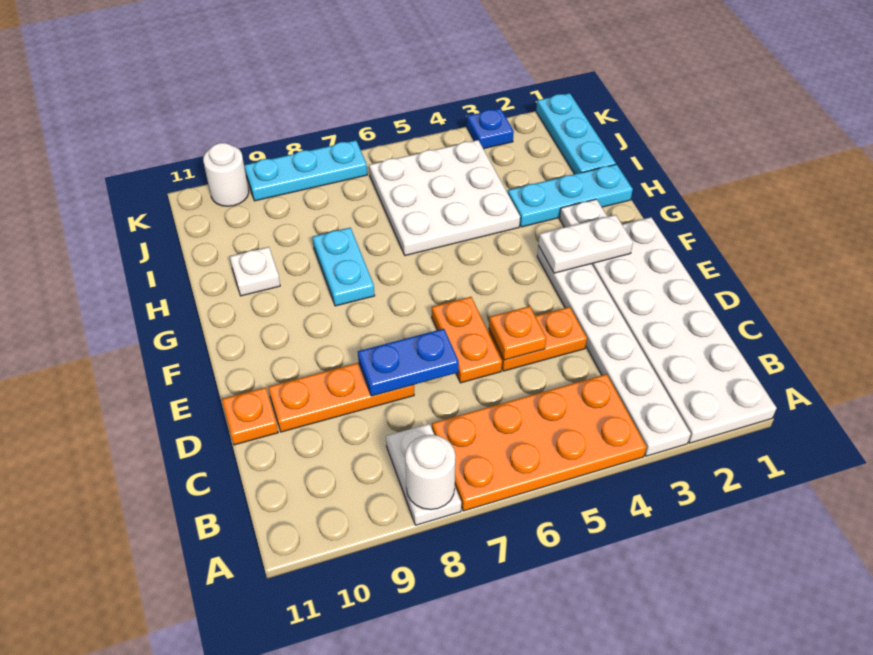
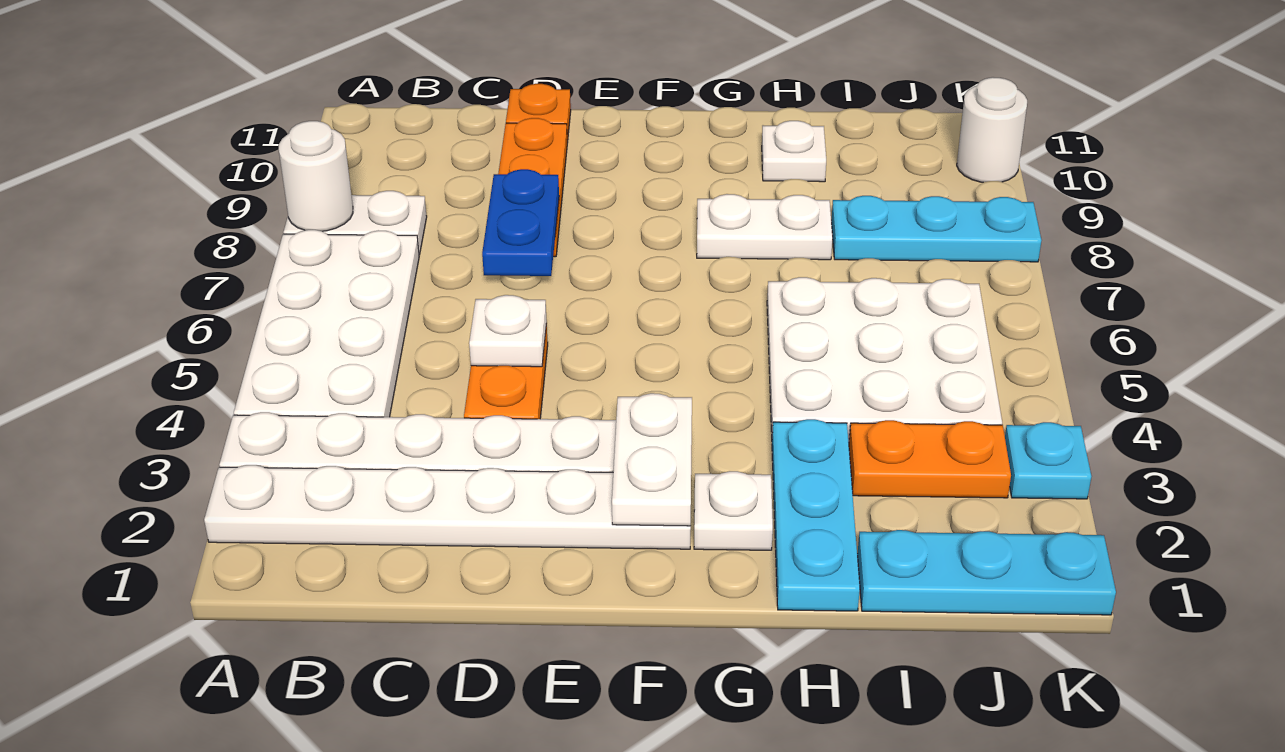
white plate A1:F2 level 1 -> white plate A2:F2 level 1
orange plate A4:B7 level 1 -> white plate A4:B7 level 1
orange plate D5 level 2 -> white plate D5 level 2
orange plate D6:E6 level 1 -> orange plate I3:J3 level 1
cyan plate G8:H8 level 1 -> white plate G8:H8 level 1
blue plate K3 level 1 -> cyan plate K3 level 1
cyan plate K7:K9 level 1 -> cyan plate I8:K8 level 1

